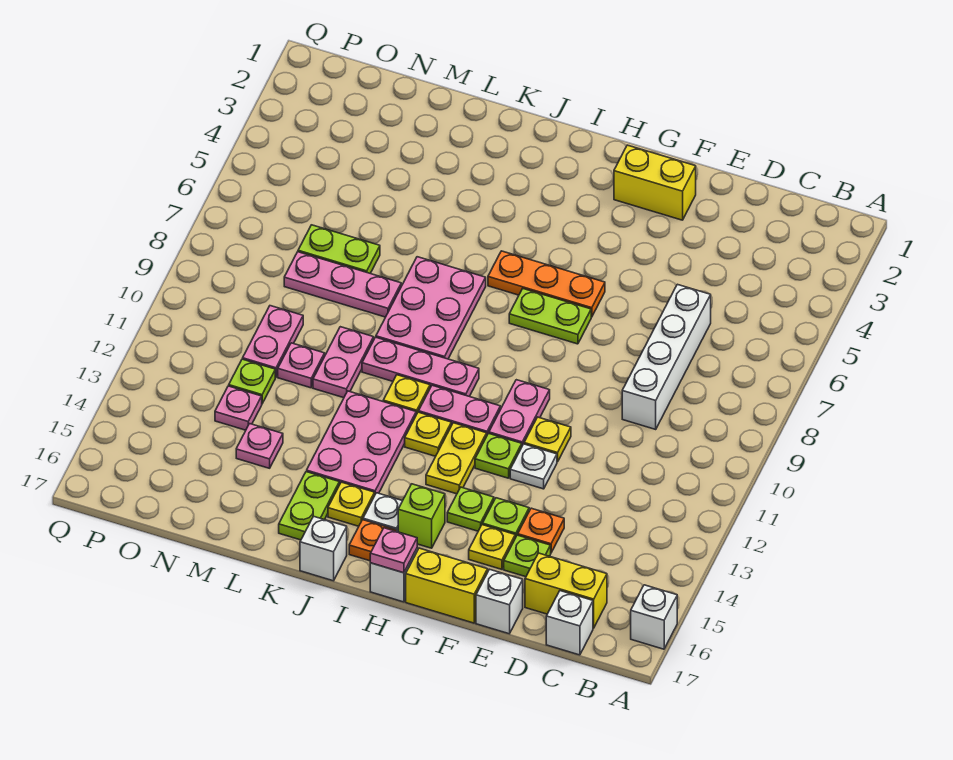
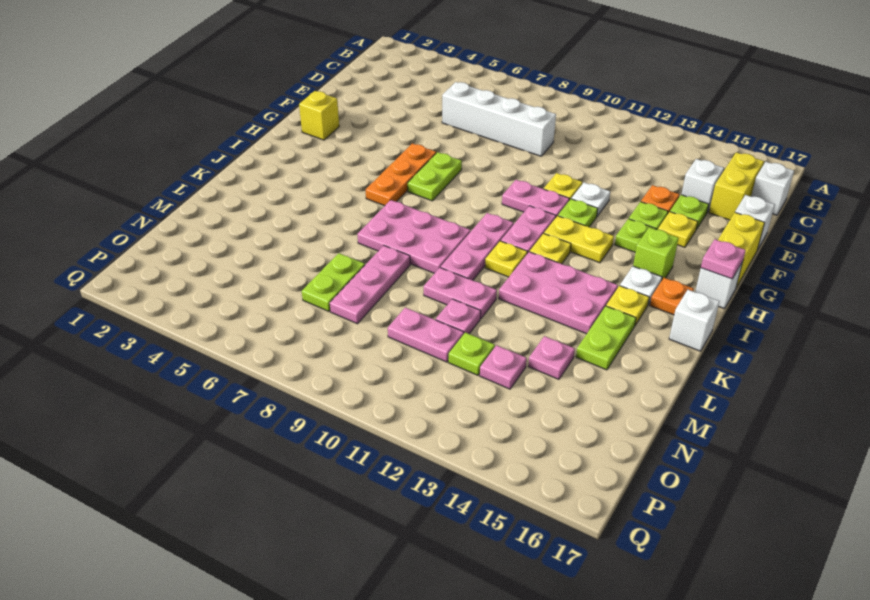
white brick A16 level 1 -> white brick D15 level 1
yellow brick F2:G2 level 1 -> yellow brick G2 level 1
lime plate K15:K16 level 1 -> lime plate K15:L15 level 1

